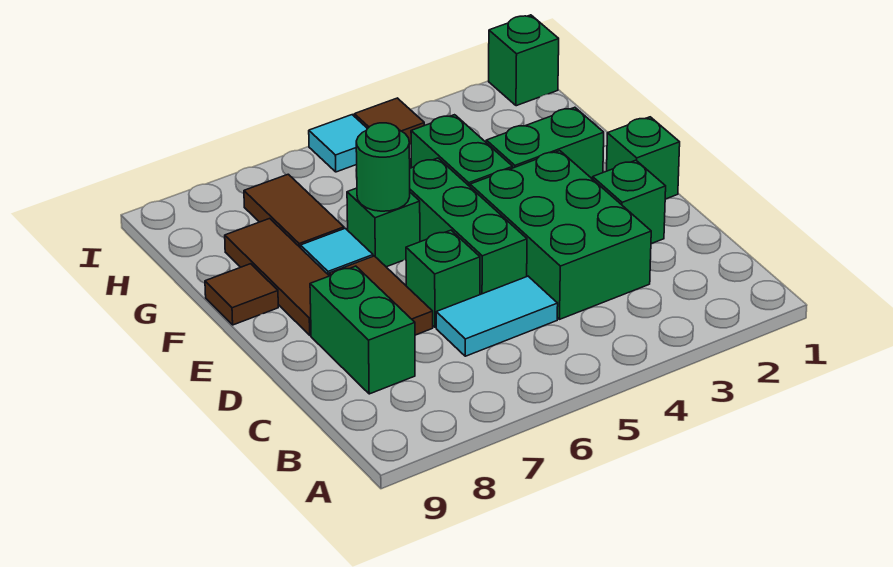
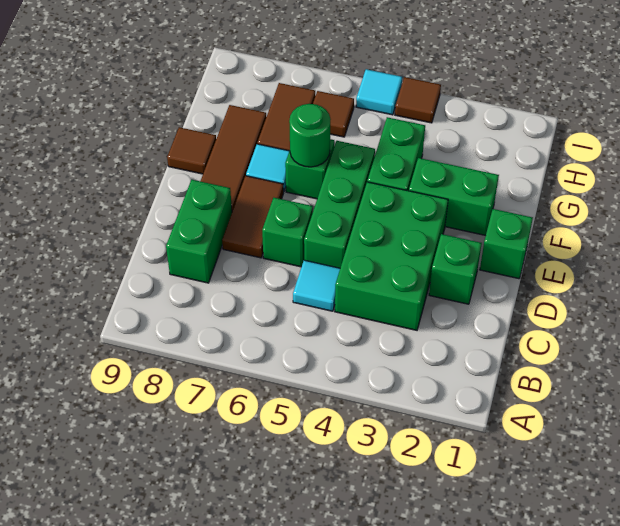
cyan tile C5:C6 level 1 -> cyan tile C5 level 1
none -> brown tile H6 level 1
green brick I1 level 1 -> none

